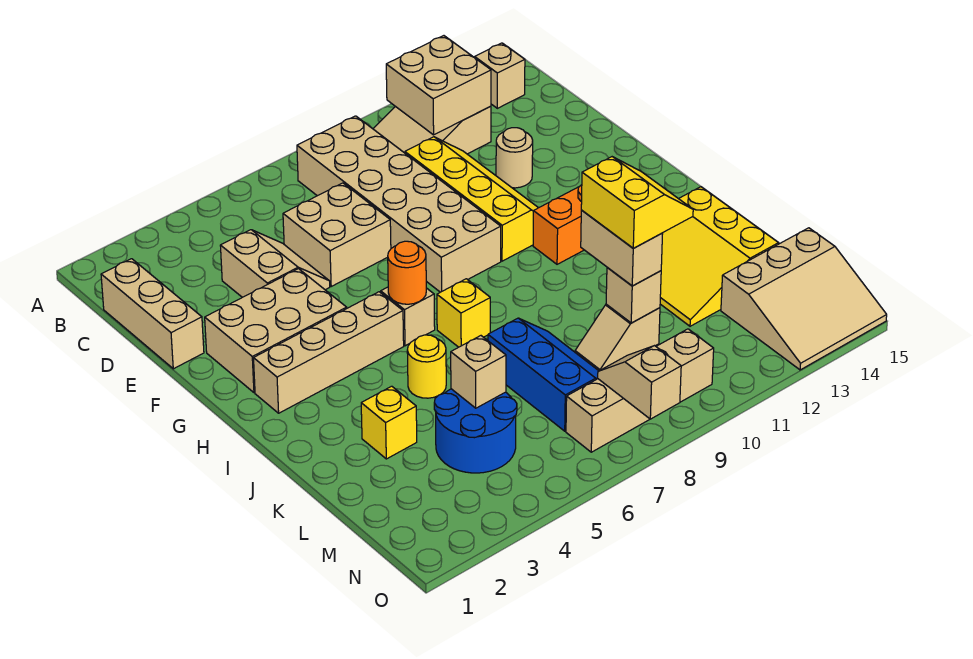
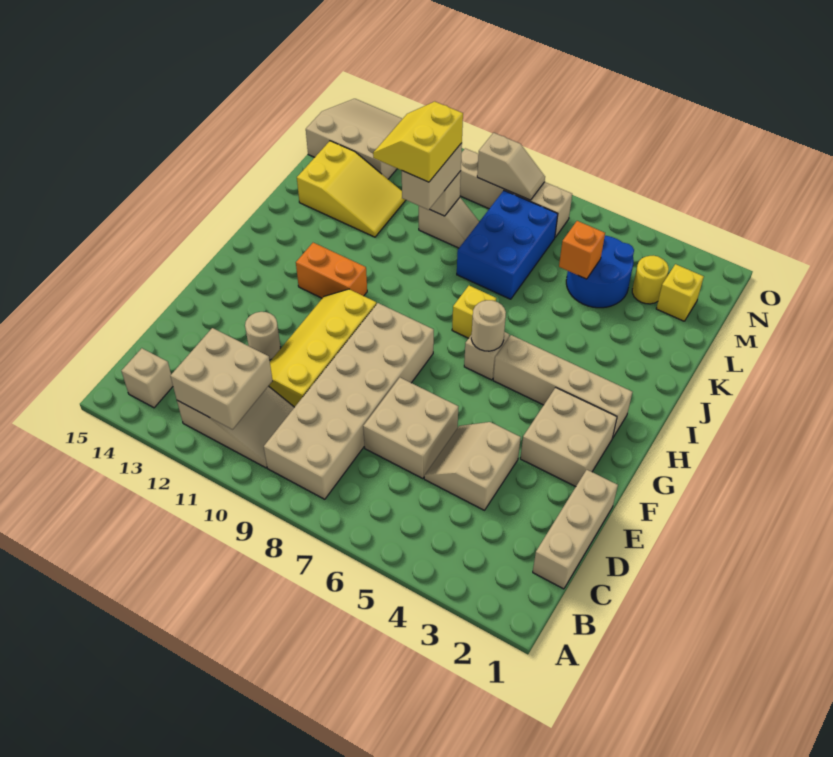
tan brick F2:G4 level 1 -> tan brick F2:G3 level 1
orange round brick H6 level 2 -> tan round brick H6 level 2
yellow round brick J5 level 1 -> yellow round brick M3 level 1
yellow slope J12:L14 level 1 top 14 -> yellow slope K12:L14 level 1 top 14
yellow brick K3 level 1 -> yellow brick M2 level 1
blue slope K7:M8 level 1 top 7 -> blue brick K7:M8 level 1
tan brick L5 level 2 -> orange brick L5 level 2
tan slope N8:O8 level 2 top O -> tan slope N8:N9 level 2 top 9

